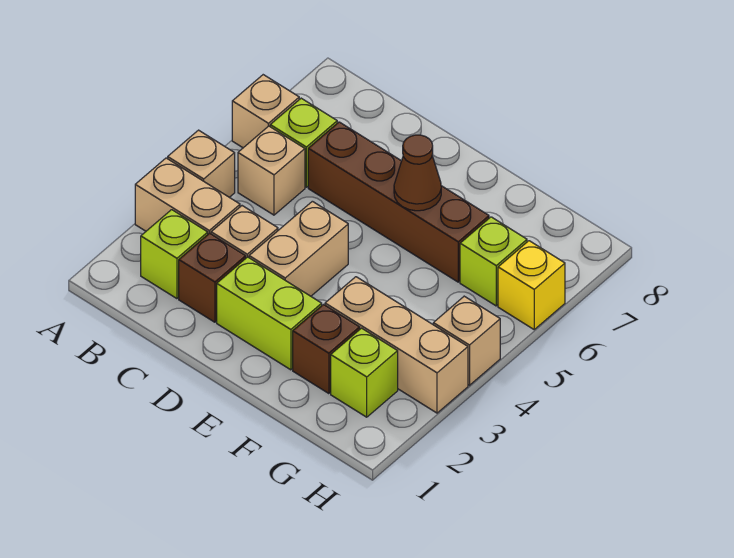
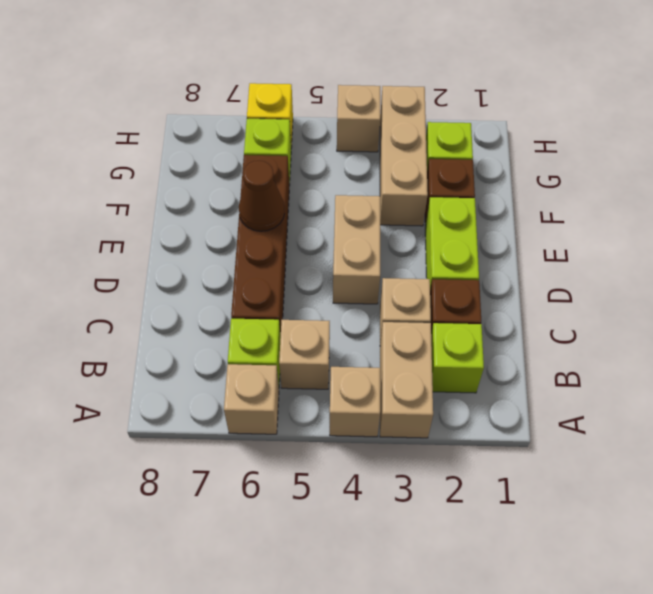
tan brick D3:D4 level 1 -> tan brick D4:E4 level 1

